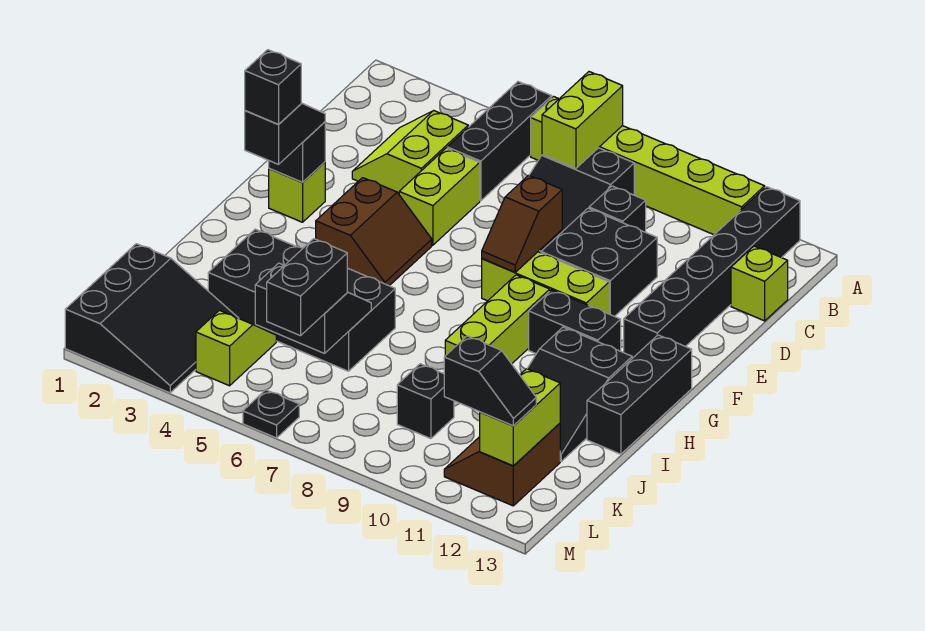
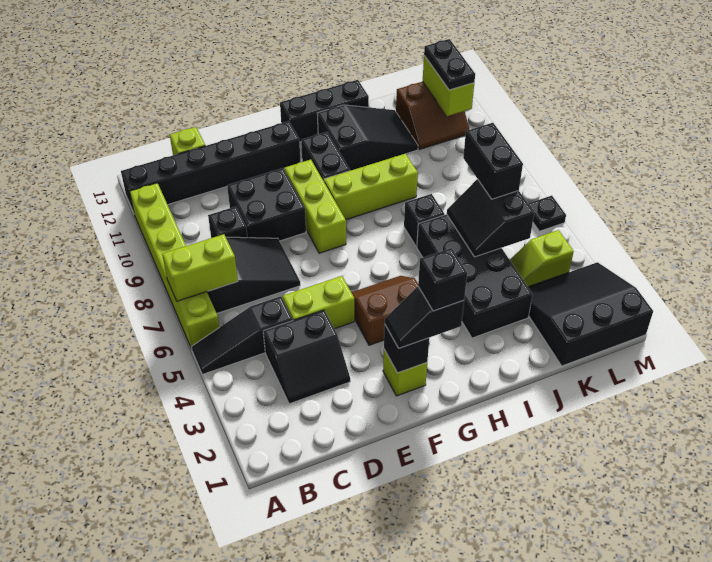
black brick A5:C5 level 1 -> black slope A5:C5 level 1 top C
lime slope C3:D4 level 1 top 4 -> black slope C3:D4 level 1 top 4
brown slope E8:F8 level 2 top E -> none
black brick K6:L6 level 3 -> black brick K6:K7 level 3
black brick K9 level 1 -> black brick I7 level 1
lime brick K12:L12 level 2 -> lime brick L11:L12 level 2
black slope L11:L12 level 3 top 11 -> black plate L11:L12 level 3

